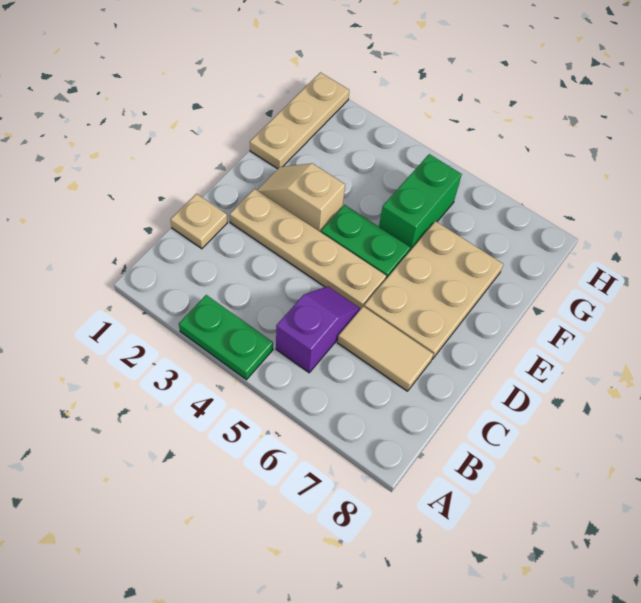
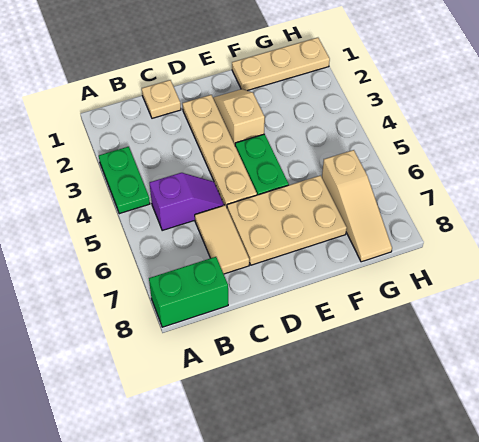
green brick F5:G5 level 1 -> green brick A8:B8 level 1
none -> tan slope G6:G8 level 1 top 6

